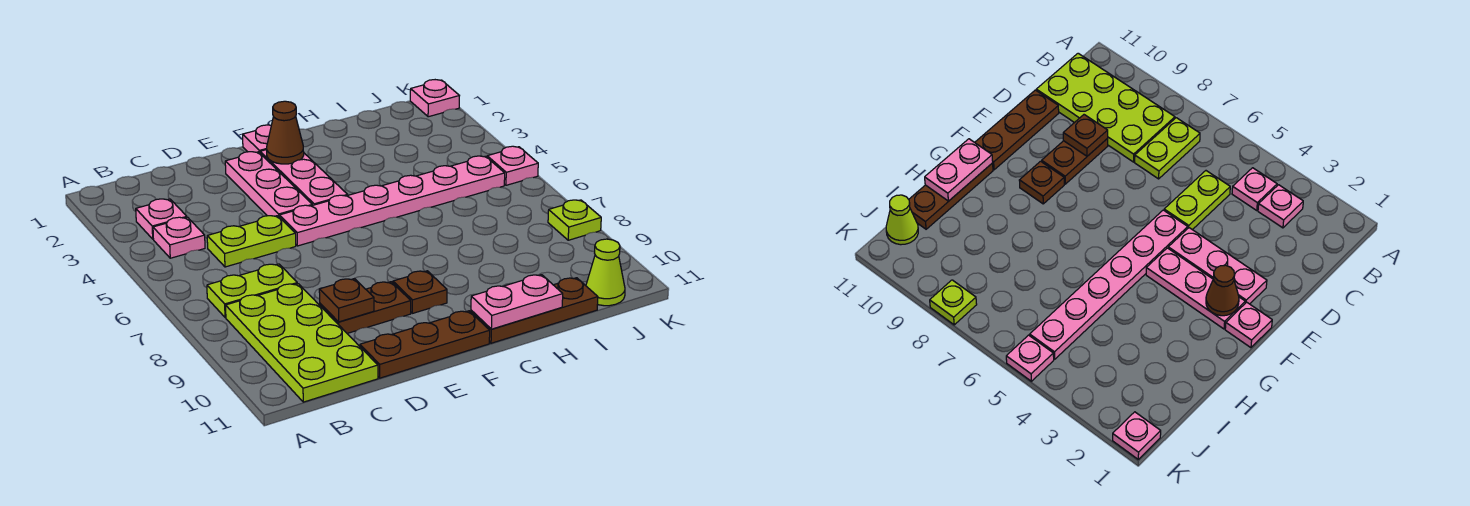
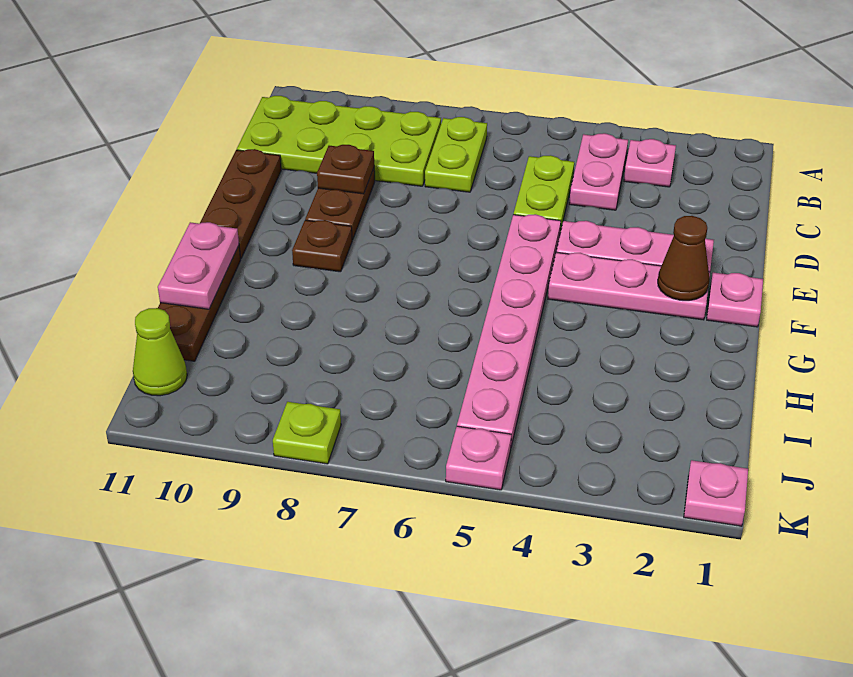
pink plate B4 level 1 -> pink plate B4:C4 level 1

